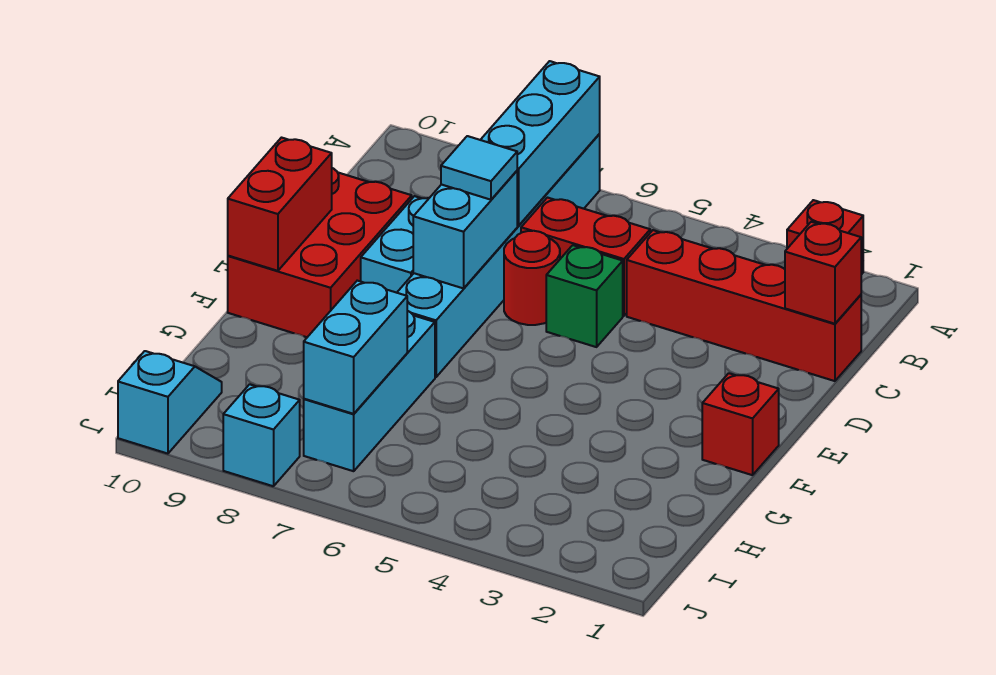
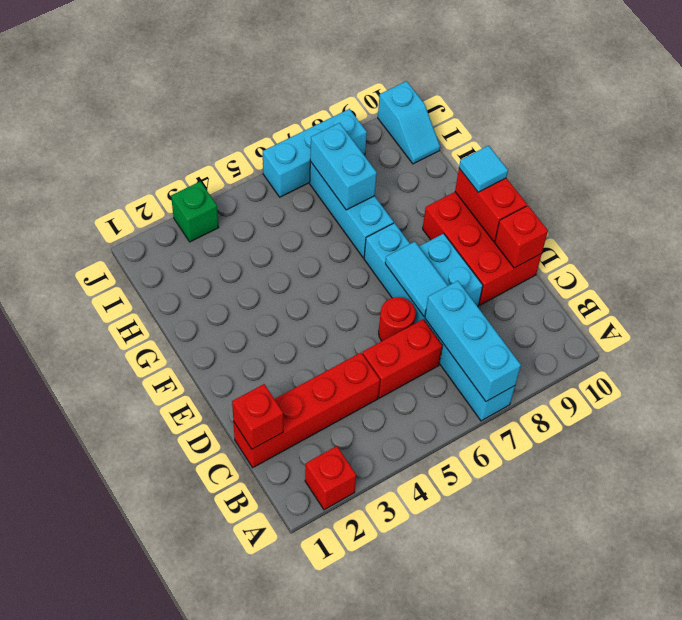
green brick D5 level 1 -> green brick J3 level 1
cyan brick D7:E7 level 2 -> cyan tile D7:E7 level 2
cyan tile D7 level 3 -> cyan tile F10 level 3
red brick F1 level 1 -> red brick D10 level 2
cyan brick J8 level 1 -> cyan brick J6:J8 level 1

